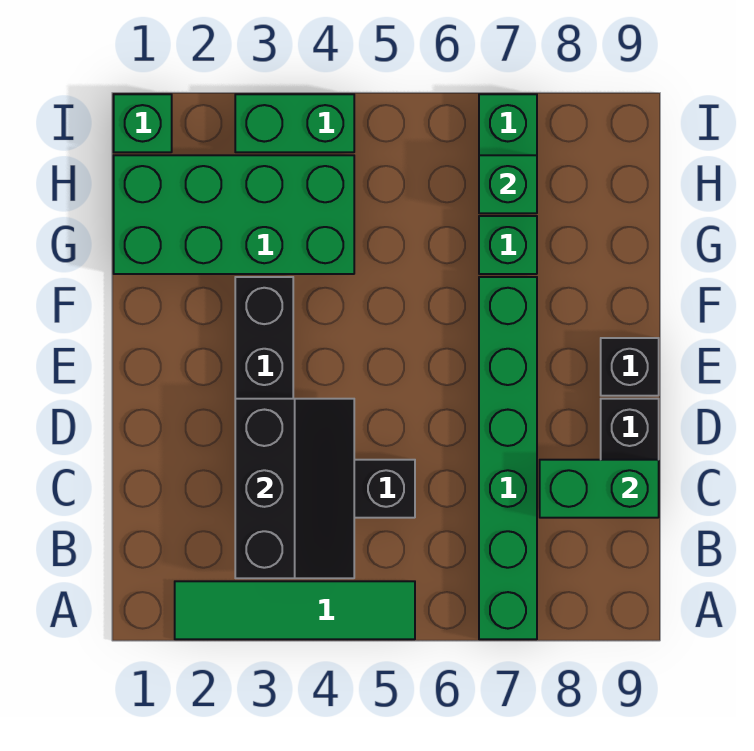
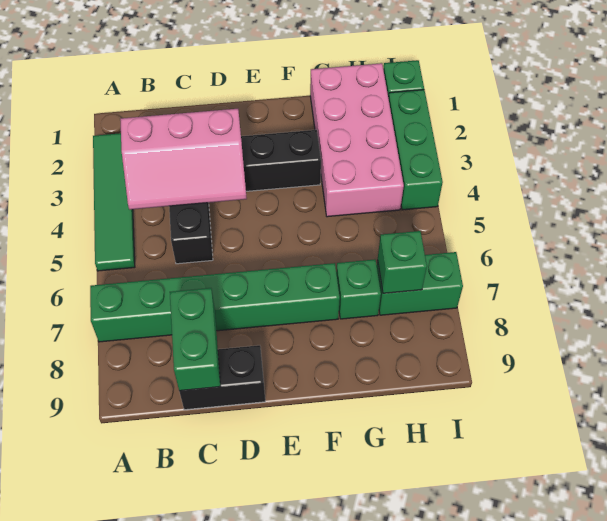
black slope B3:D4 level 2 top 3 -> pink slope B3:D4 level 2 top 3
black brick E9 level 1 -> none
green brick G1:H4 level 1 -> pink brick G1:H4 level 1
green brick I3:I4 level 1 -> green brick I2:I4 level 1

